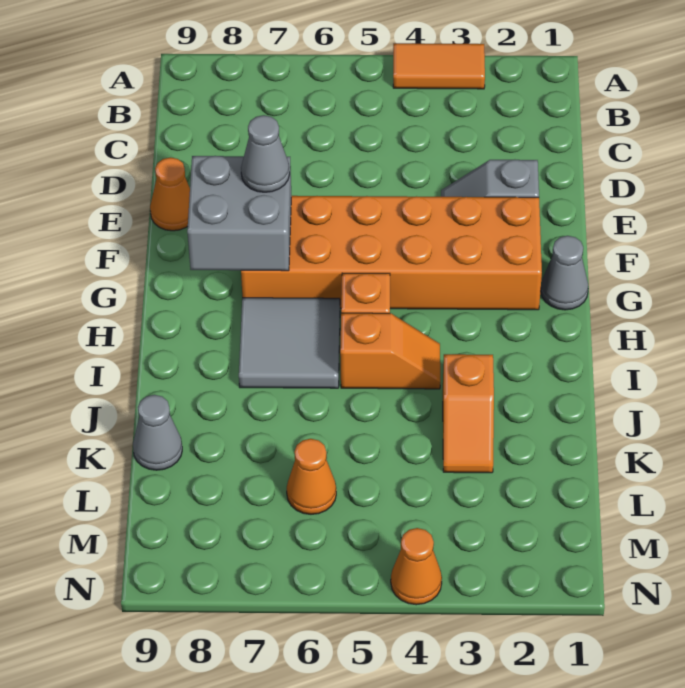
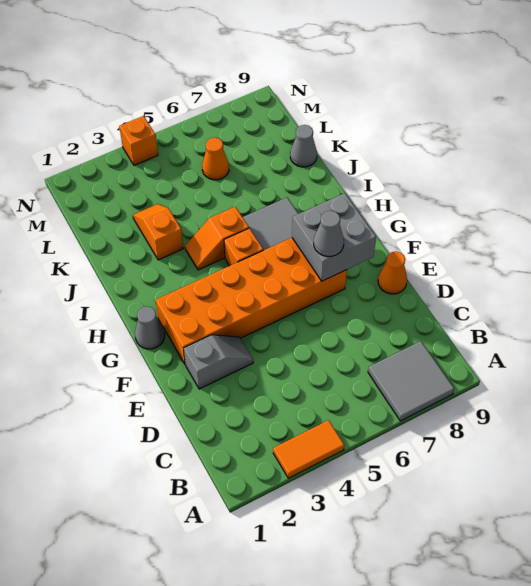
none -> grey tile A7:B8 level 1
orange cone N4 level 1 -> orange brick N4 level 1

